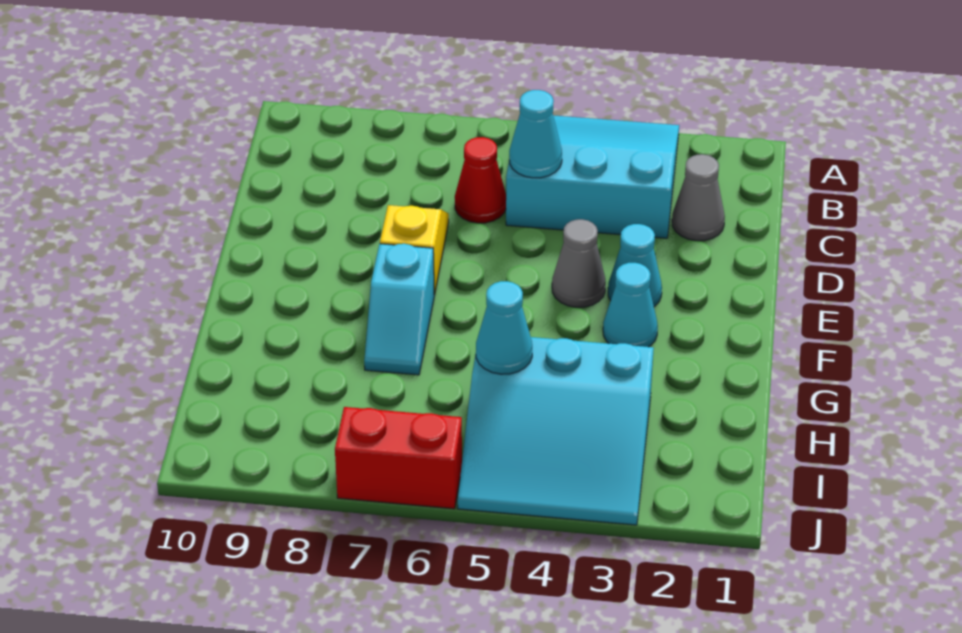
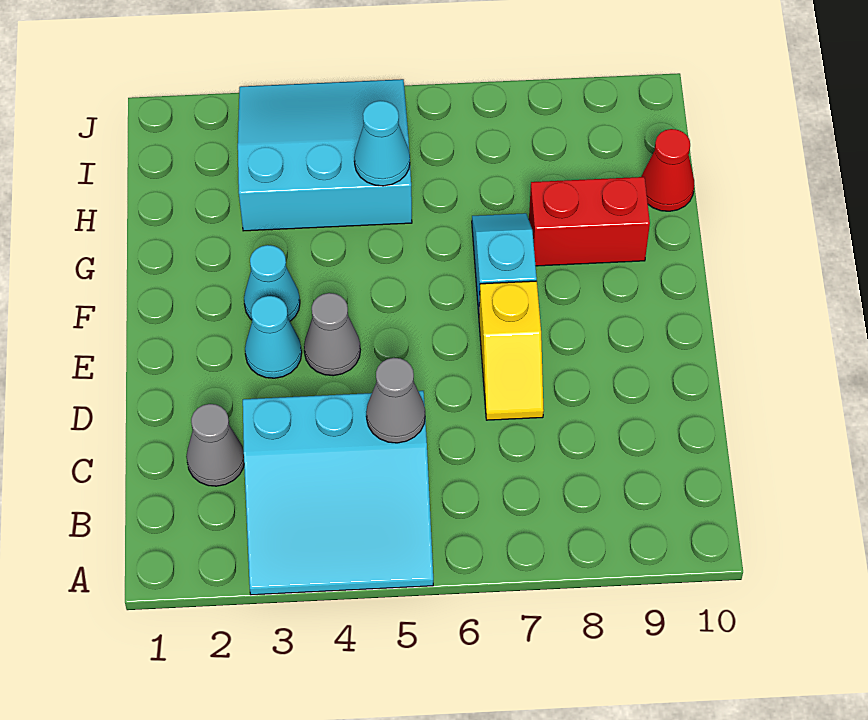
cyan cone C5 level 2 -> grey cone C5 level 2
red cone C6 level 1 -> red cone H10 level 1
red brick J6:J7 level 1 -> red brick G8:G9 level 1

